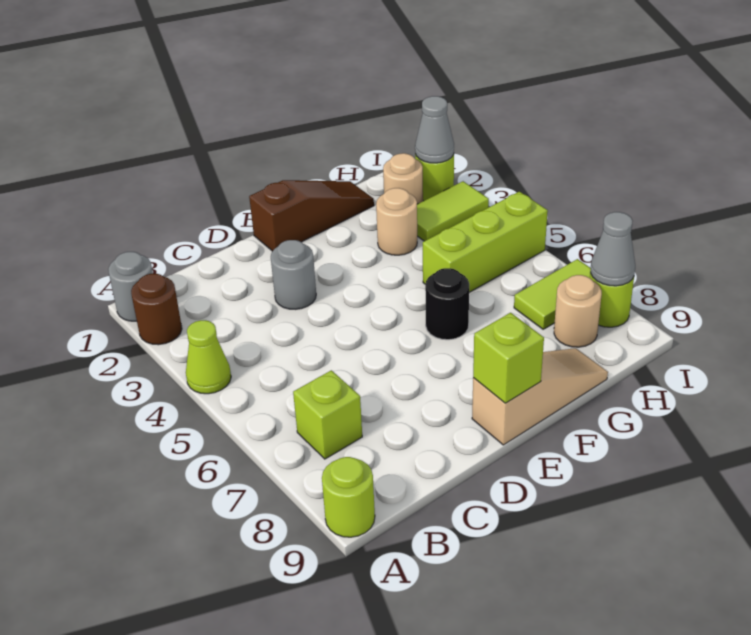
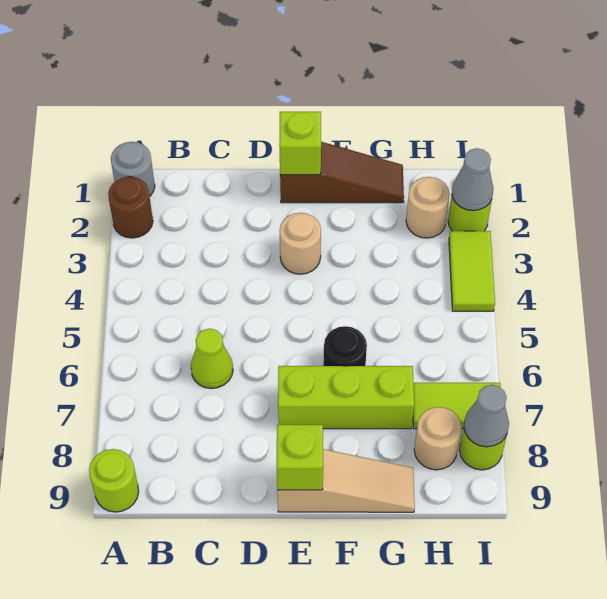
lime cone A4 level 1 -> lime cone C6 level 1
lime brick B7 level 1 -> lime brick E1 level 2
grey round brick D3 level 1 -> none
tan round brick G3 level 1 -> tan round brick E3 level 1
lime brick G5:I5 level 1 -> lime brick E7:G7 level 1
lime tile H3:I3 level 1 -> lime tile I3:I4 level 1

